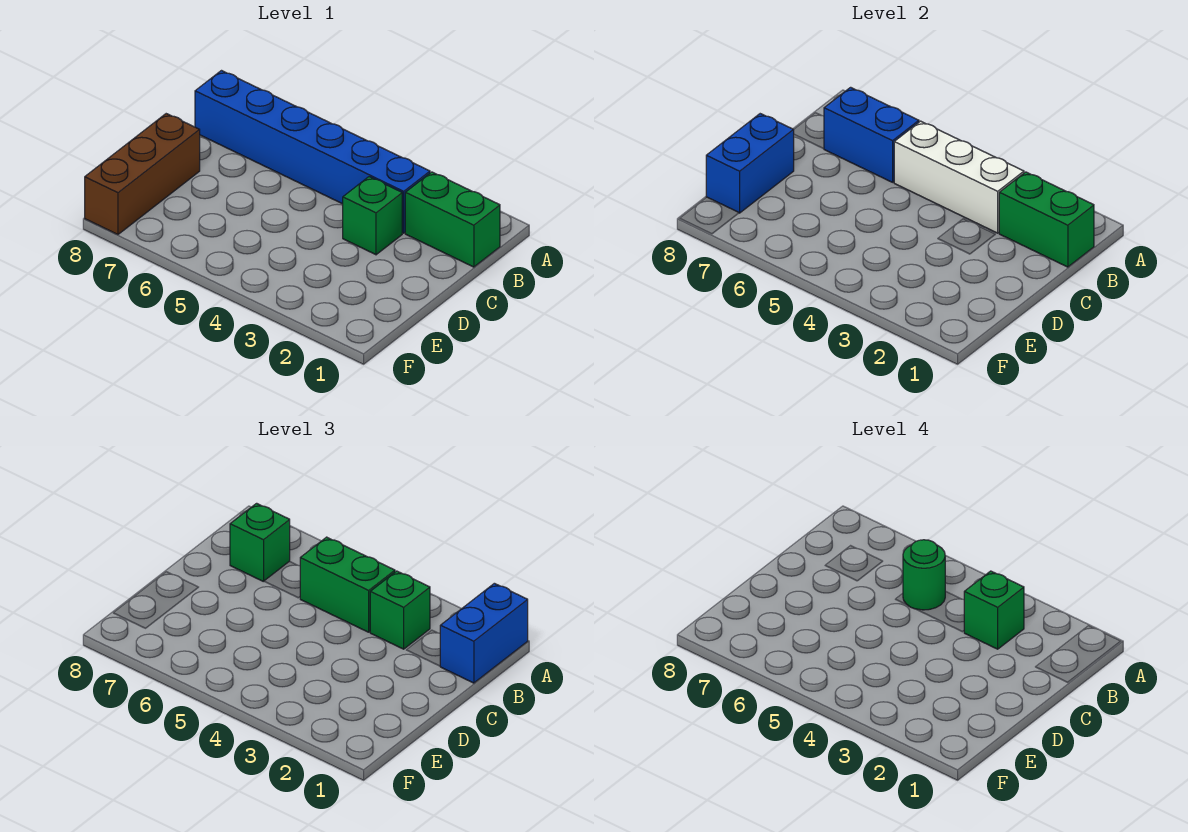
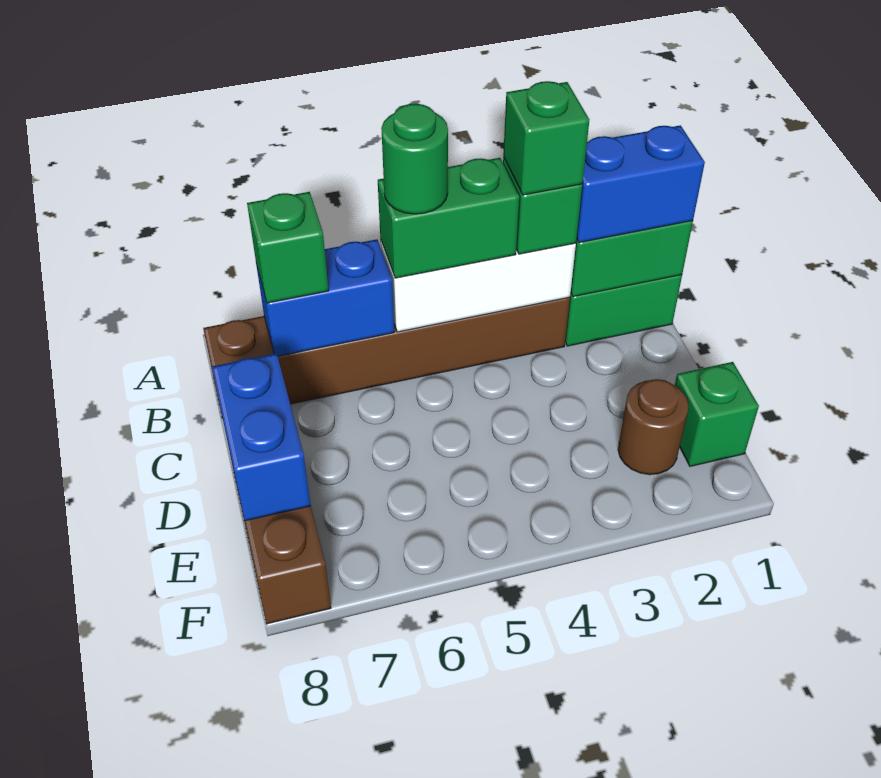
blue brick A1:B1 level 3 -> blue brick B1:B2 level 3
blue brick B3:B8 level 1 -> brown brick B3:B8 level 1
green brick C3 level 1 -> green brick E1 level 1
none -> brown round brick E2 level 1

